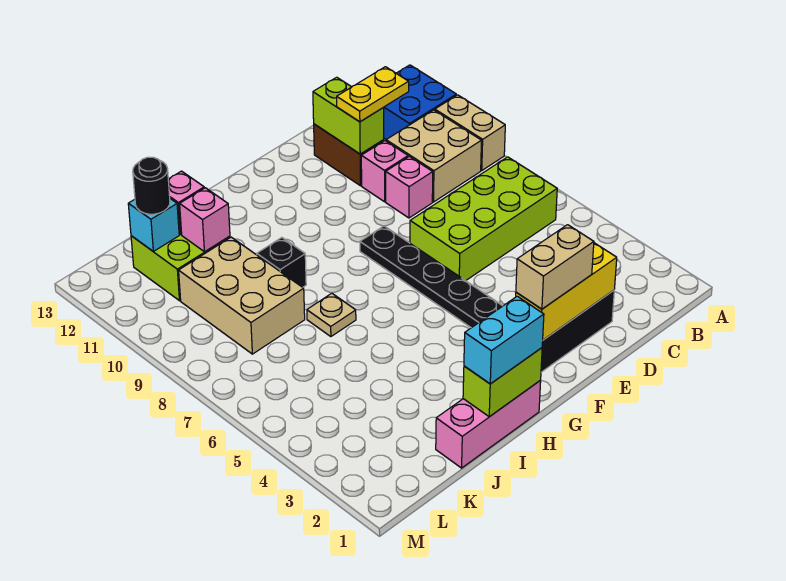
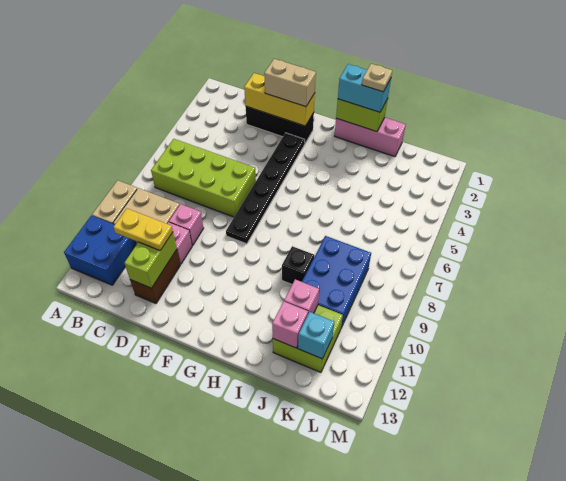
tan plate I7 level 1 -> tan plate I1 level 4
tan brick J8:K10 level 1 -> blue brick J8:K10 level 1
black round brick K12 level 3 -> none

